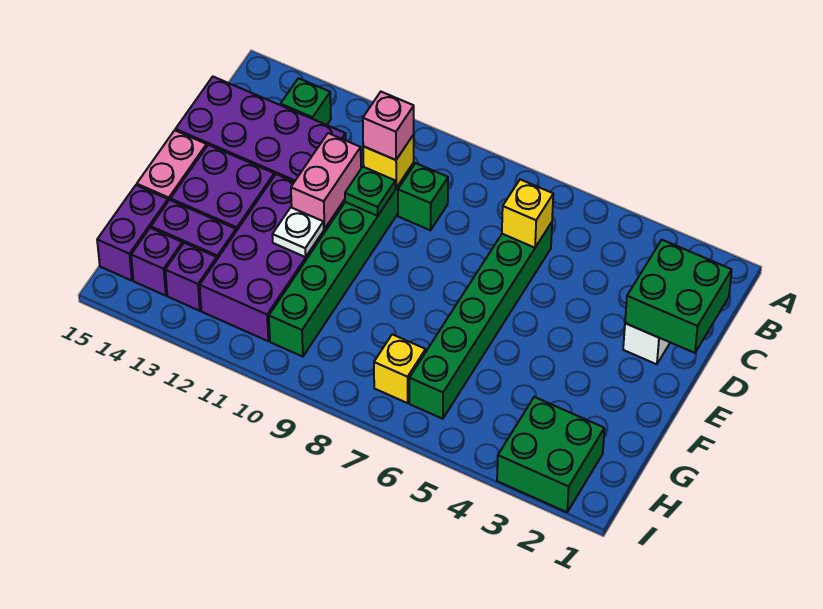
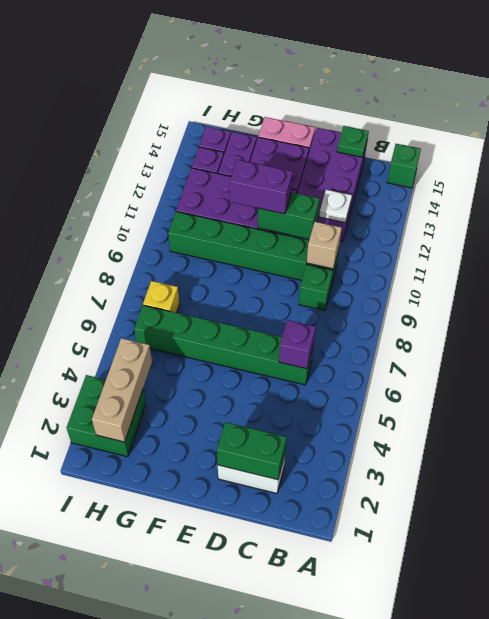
green brick B13 level 1 -> green brick A15 level 1
green brick C1:D2 level 2 -> green brick C2:D2 level 2
yellow brick C6 level 2 -> purple brick C6 level 2
yellow brick C10 level 2 -> tan brick C10 level 2
pink brick C10 level 3 -> none
green plate D10 level 2 -> green plate C15 level 2
pink brick D11:E11 level 2 -> green brick D11:E11 level 2
white plate F11 level 2 -> white plate C12 level 2
purple brick G15:H15 level 1 -> purple brick E11:F11 level 3
none -> tan brick H2:H4 level 2

